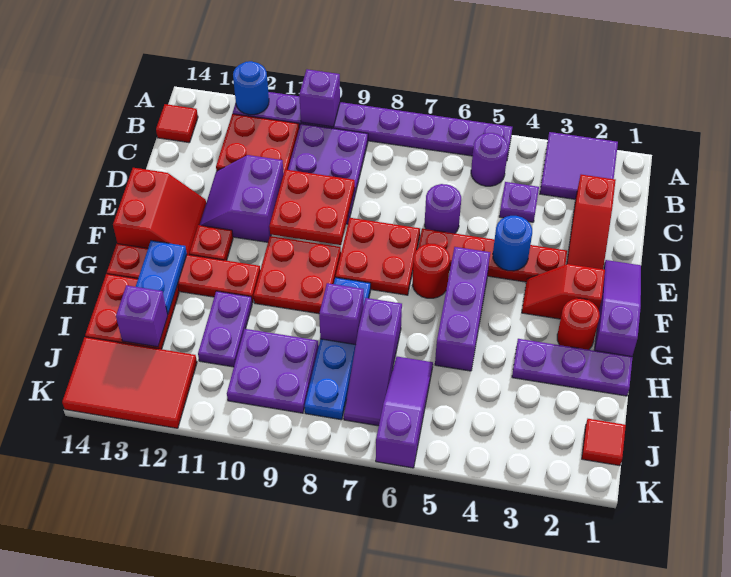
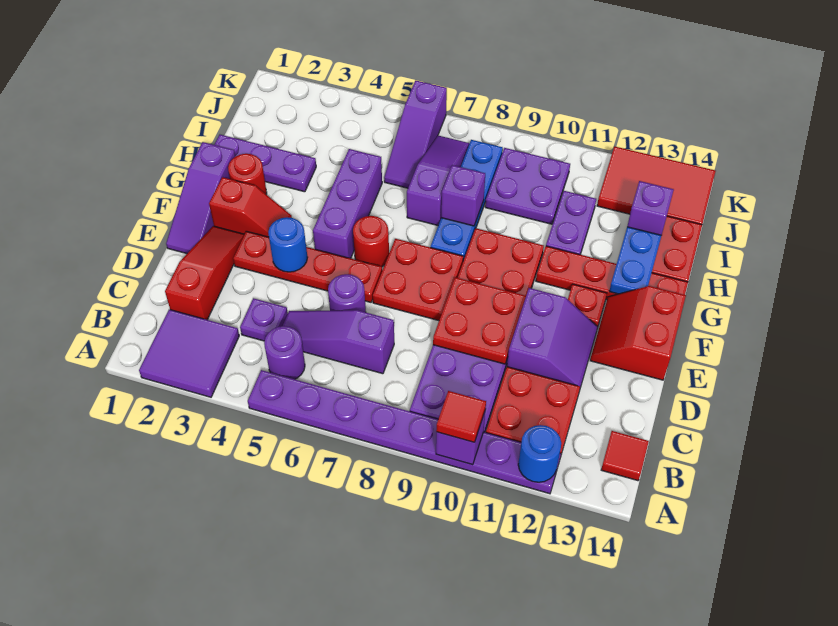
none -> purple slope C5:C7 level 1 top 7
red tile J1 level 1 -> red tile A10 level 3

